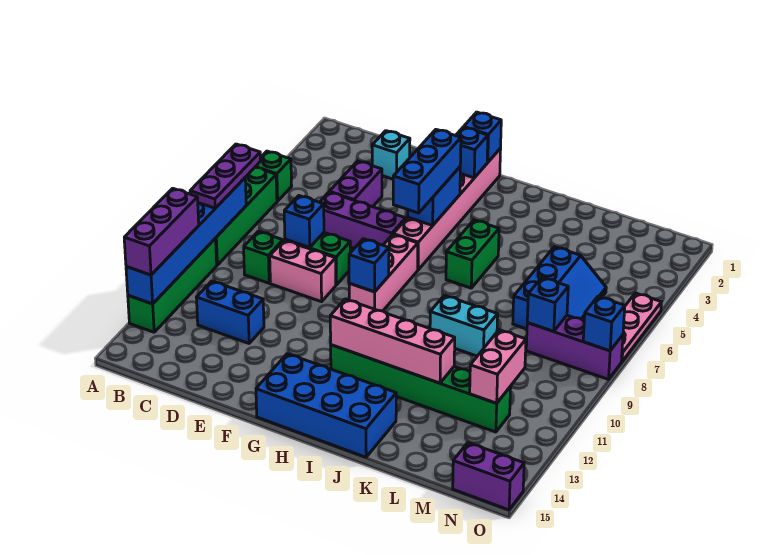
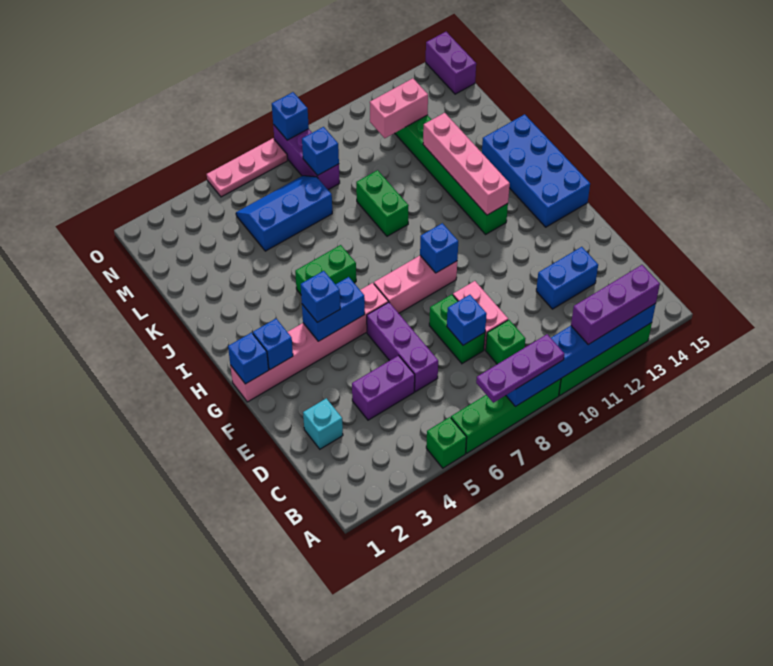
blue brick C12:D12 level 1 -> blue brick D12:D13 level 1
blue brick G4:G6 level 3 -> blue brick G4 level 3
cyan brick J9:K9 level 1 -> green brick J9:K9 level 1

